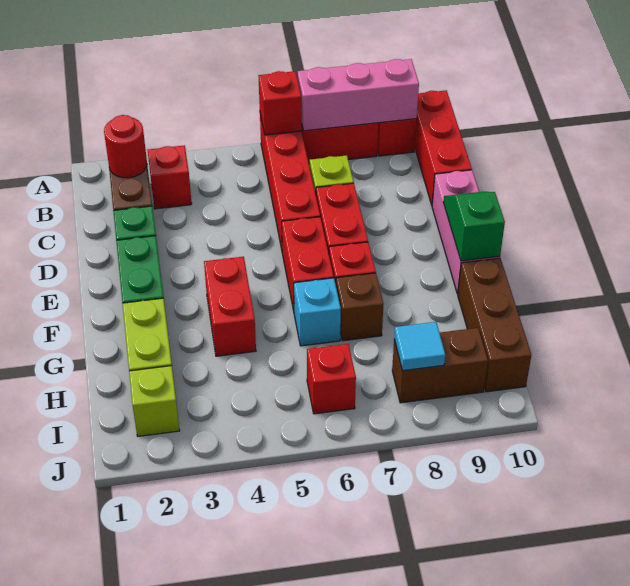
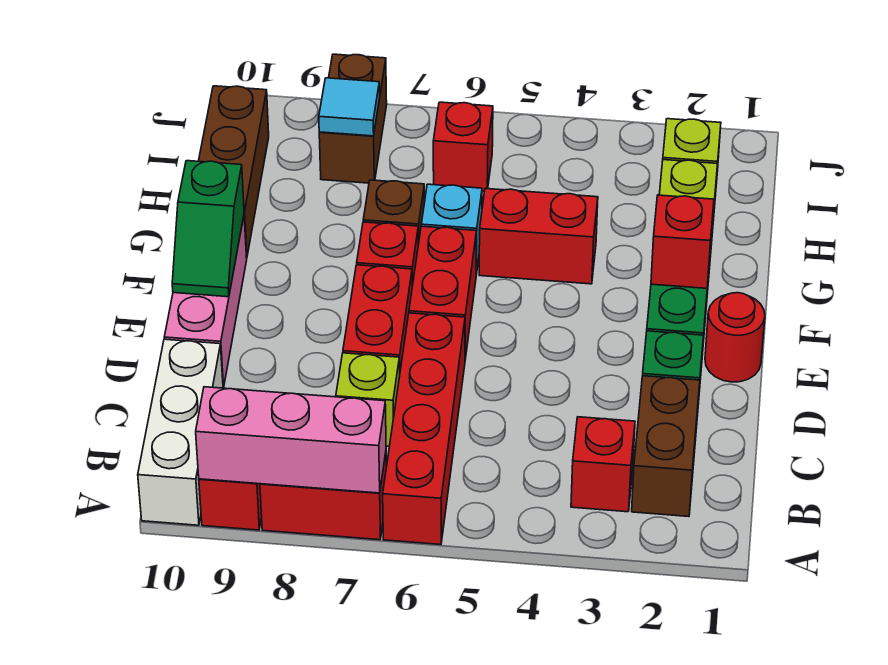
red brick A6 level 2 -> red brick F2 level 2
red brick A10:C10 level 1 -> white brick A10:C10 level 1
red round brick B2 level 2 -> red round brick E1 level 1
red brick F4:G4 level 1 -> red brick G4:G5 level 1
brown brick I8:I9 level 1 -> brown brick I8:J8 level 1

